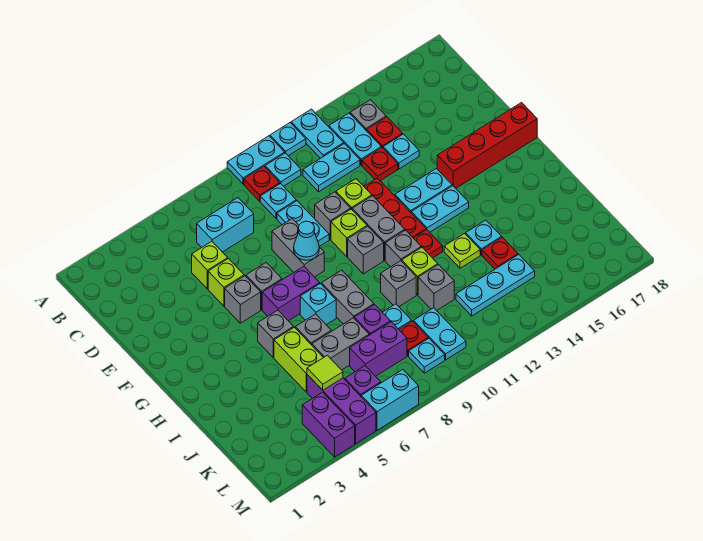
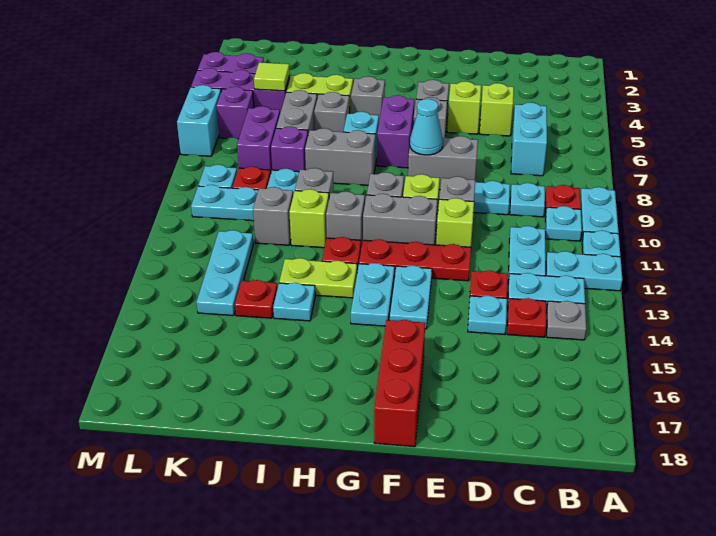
red brick F15:F18 level 1 -> red brick F16:F18 level 1
lime plate I13 level 1 -> lime plate H13:I13 level 1

